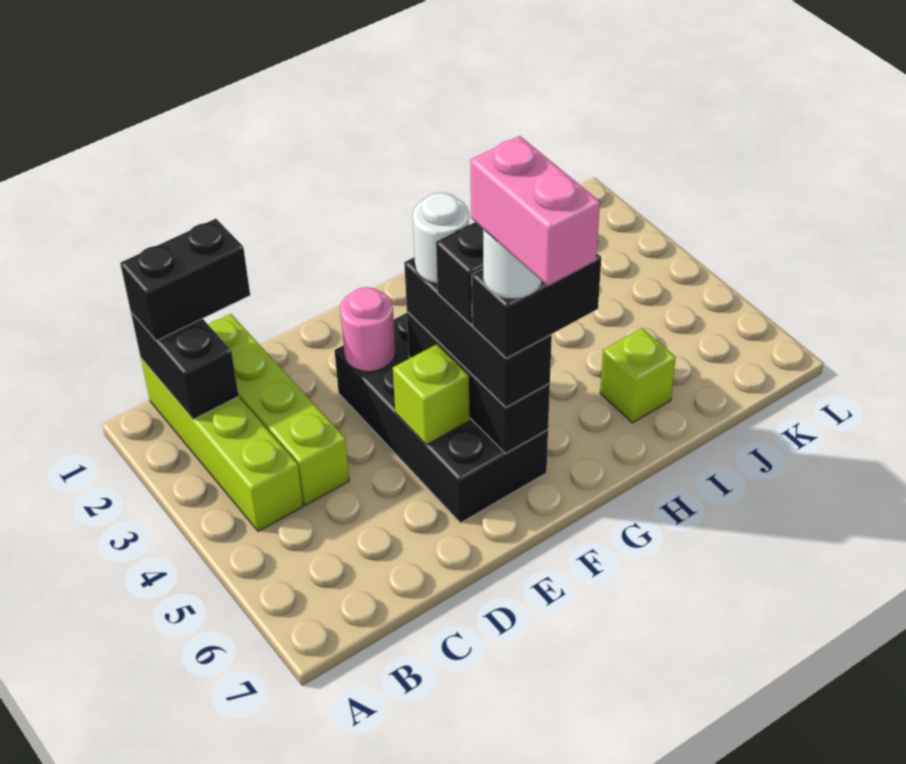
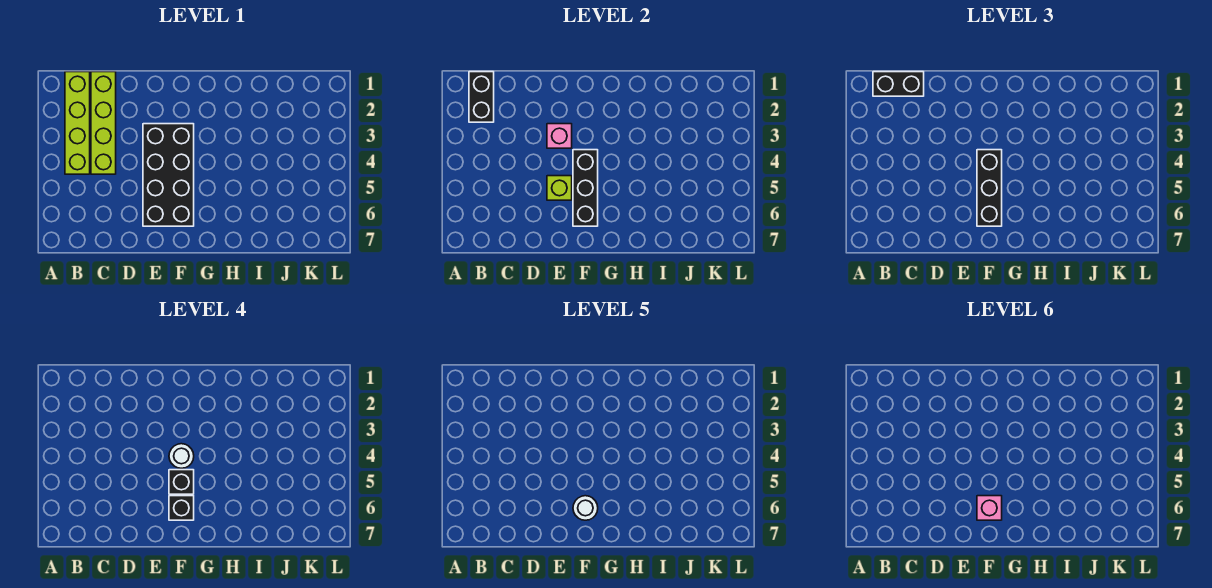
pink round brick E3 level 2 -> pink brick E3 level 2
black brick F6:G6 level 4 -> black brick F6 level 4
pink brick F6:F7 level 6 -> pink brick F6 level 6
lime brick I6 level 1 -> none

